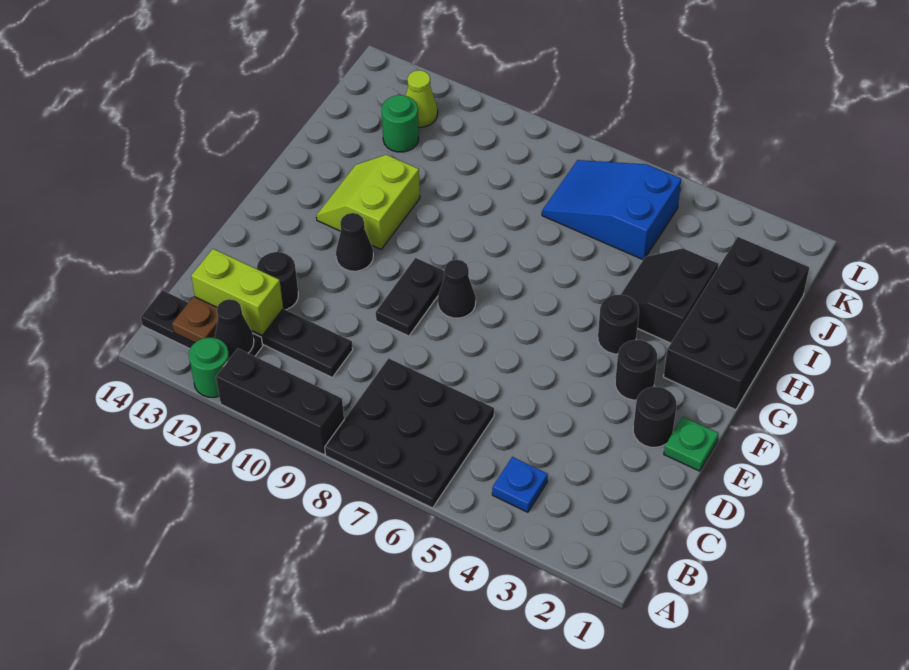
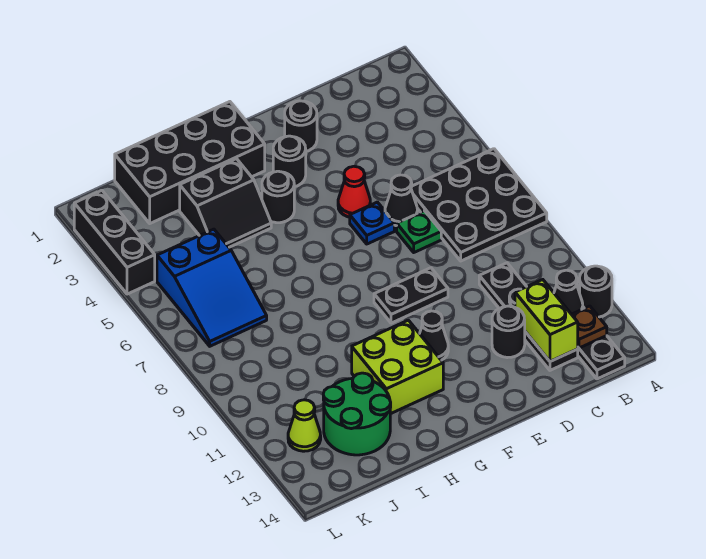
black brick A9:A11 level 1 -> black brick L2:L4 level 1
green round brick A12 level 1 -> black round brick A12 level 1
blue plate B4 level 1 -> blue plate E6 level 1
green plate E1 level 1 -> green plate D7 level 1
none -> red cone E5 level 1
black cone F8 level 1 -> black cone D6 level 1
lime slope G11:H12 level 1 top 11 -> lime brick G11:H12 level 1
green round brick J12 level 1 -> green round brick I12:J13 level 1

